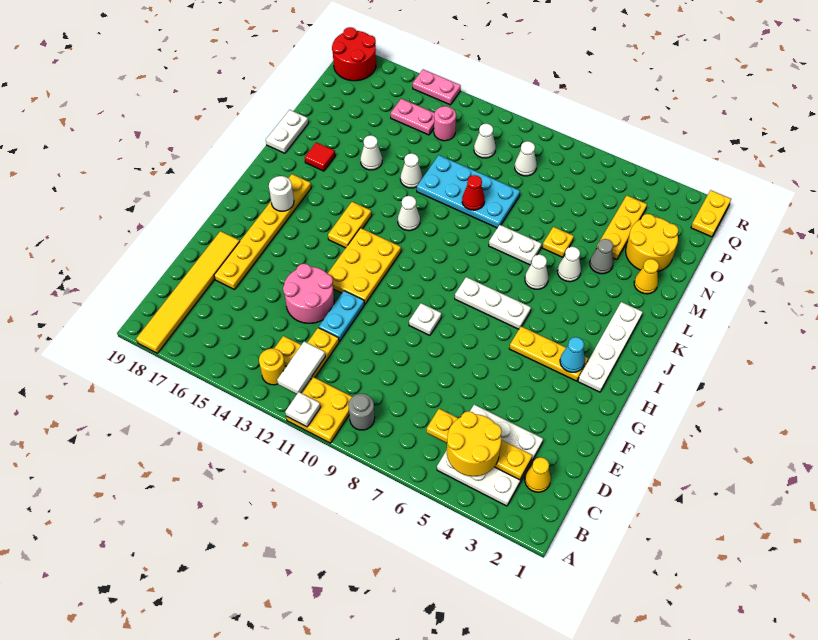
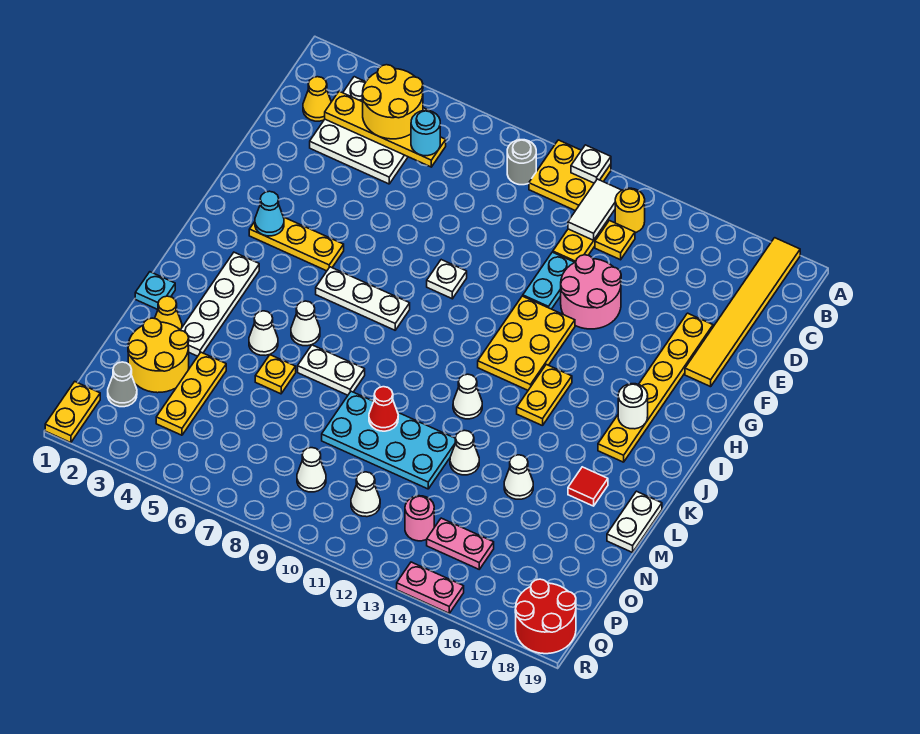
none -> cyan round brick C6 level 3
white plate H2:K2 level 1 -> white plate J3:M3 level 1
none -> cyan plate L1 level 1
grey cone M4 level 1 -> grey cone P2 level 1

